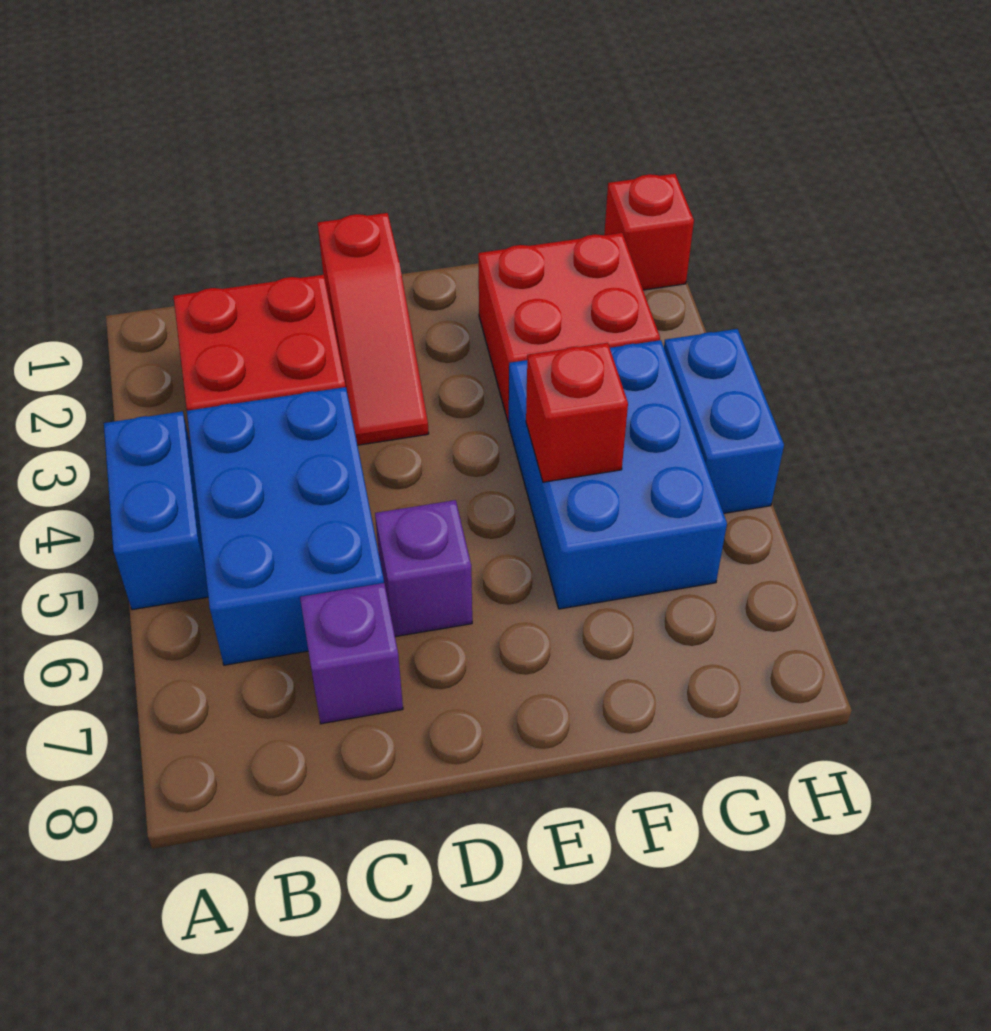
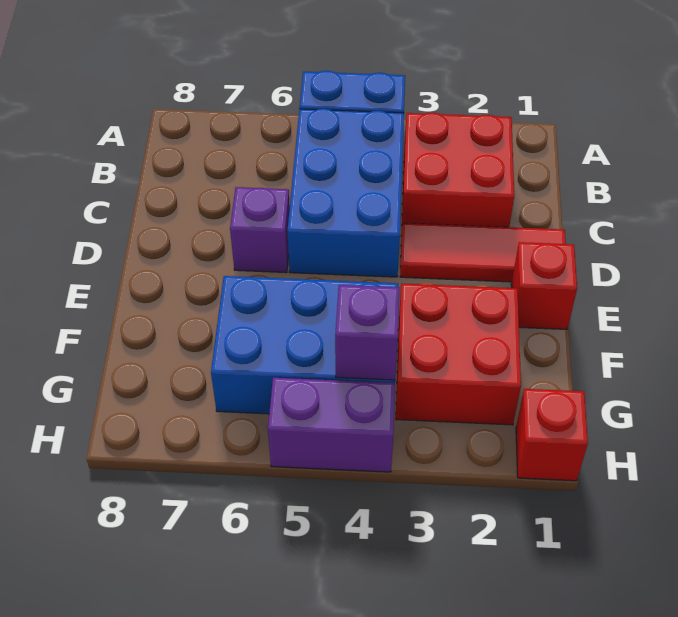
blue brick B4:C6 level 1 -> blue brick B4:D5 level 1
purple brick C7 level 1 -> purple brick G4 level 2
red slope D1:D3 level 1 top 1 -> red tile D1:D3 level 1
red brick F5 level 2 -> red brick E1 level 1
blue brick H4:H5 level 1 -> purple brick H4:H5 level 1

